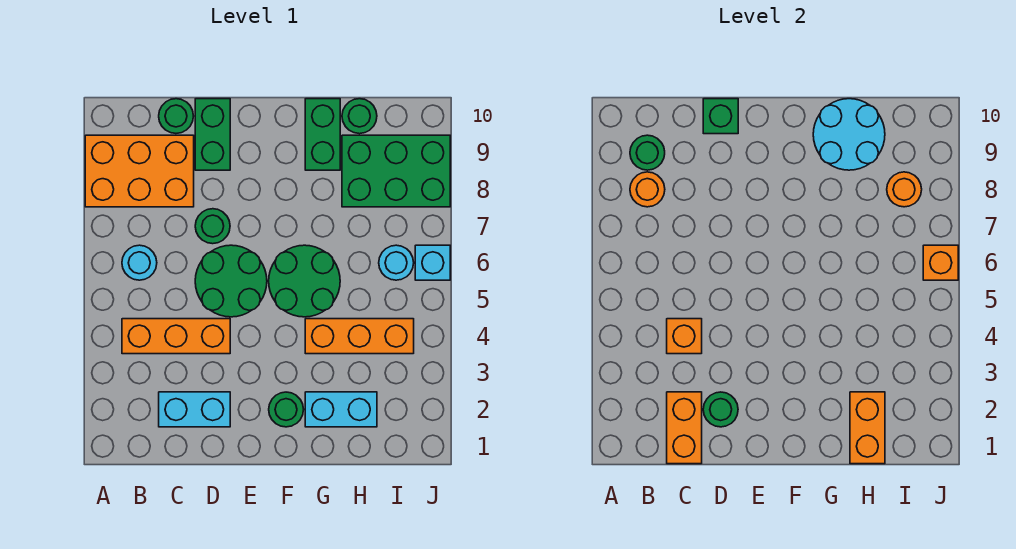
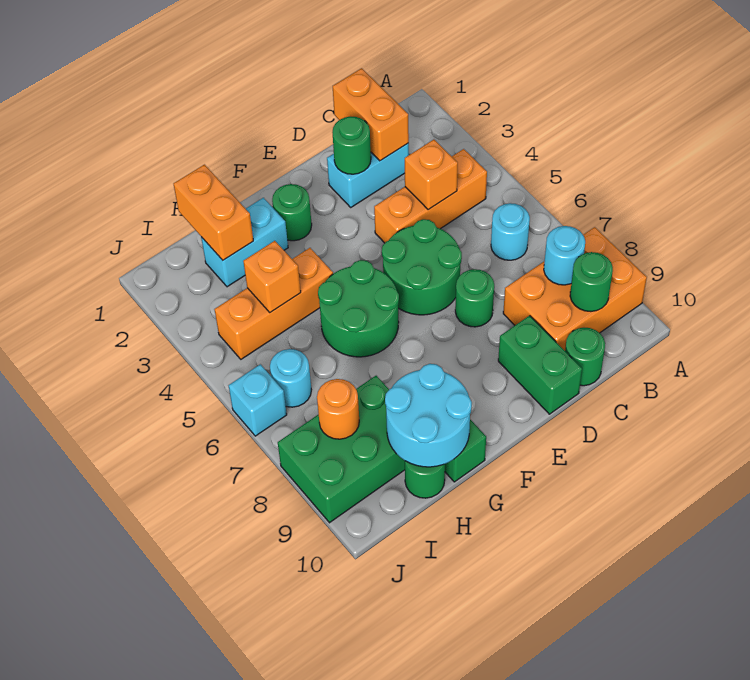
orange round brick B8 level 2 -> cyan round brick B8 level 2
green brick D10 level 2 -> none
orange brick J6 level 2 -> orange brick H4 level 2

